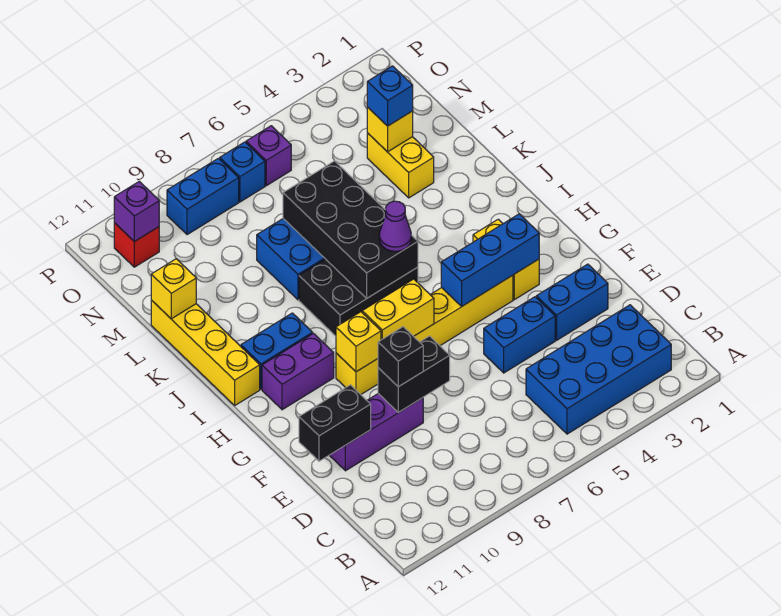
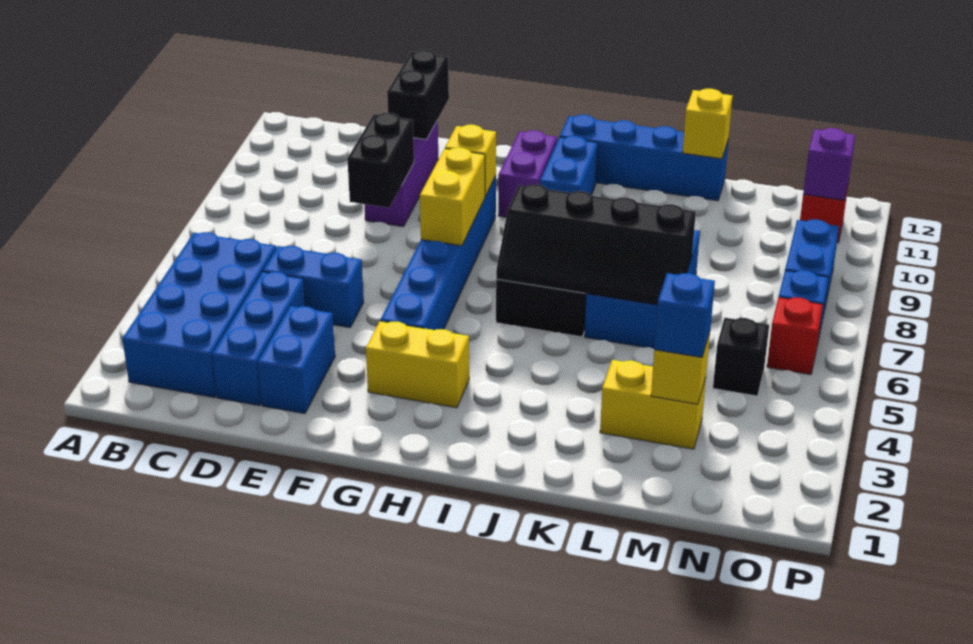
blue brick E4:E5 level 1 -> blue brick D5:E5 level 1
black brick E9 level 3 -> black brick N5 level 1
blue brick G3:G5 level 2 -> blue brick D2:D4 level 1
yellow brick G4:G9 level 1 -> blue brick G4:G9 level 1
black brick I6:L7 level 2 -> black slope I6:L7 level 2 top 7
purple cone I6 level 3 -> none
yellow brick I12:L12 level 1 -> blue brick I12:L12 level 1
purple brick O6 level 1 -> red brick O6 level 1

